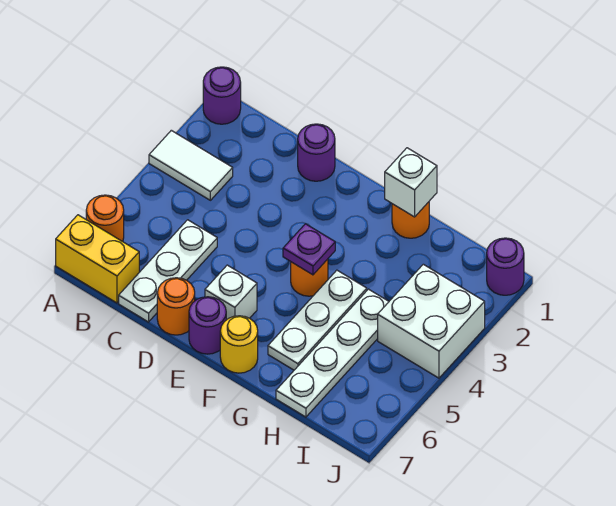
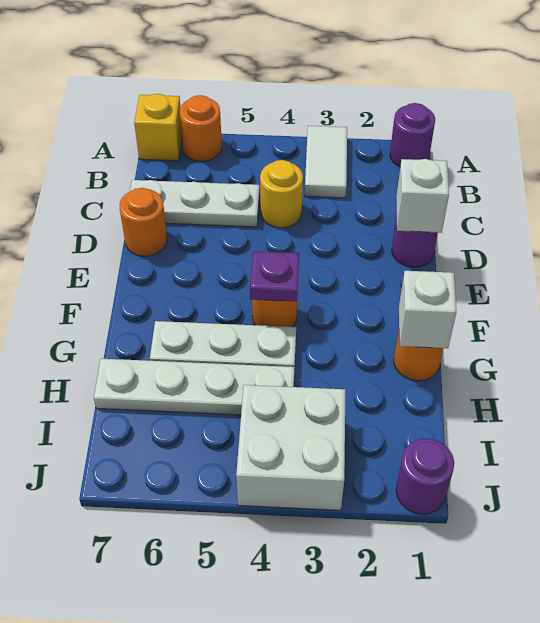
yellow brick A7:B7 level 1 -> yellow brick A7 level 1
white brick E6 level 1 -> white brick D1 level 2
purple round brick E7 level 1 -> none
yellow round brick F7 level 1 -> yellow round brick C4 level 1

